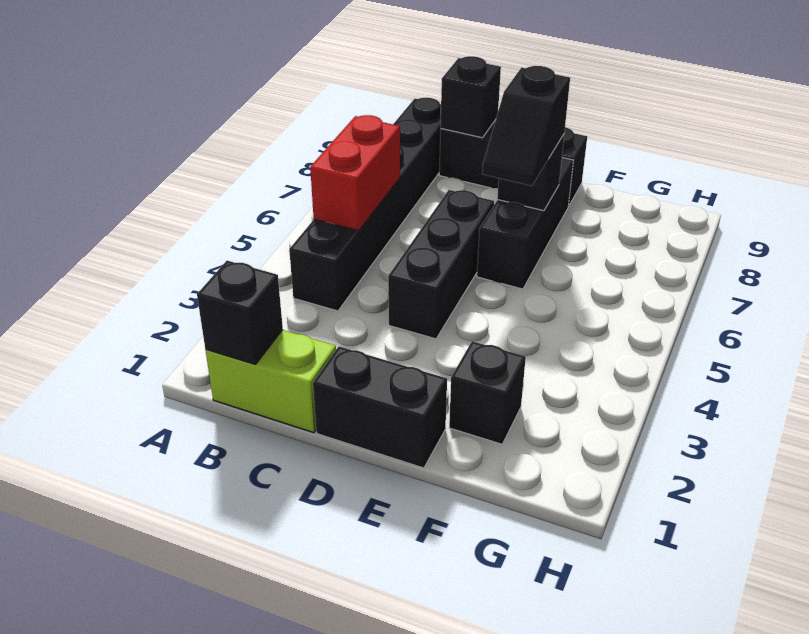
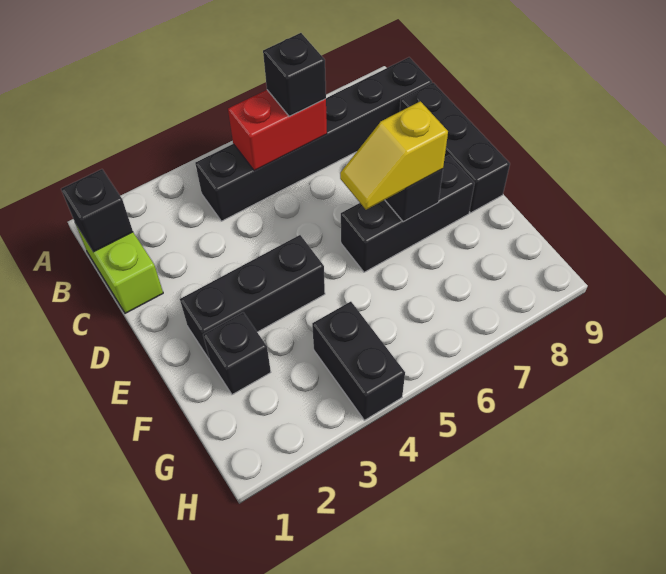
black brick C9 level 2 -> black brick B6 level 3
black brick D1:E1 level 1 -> black brick G4:H4 level 1
black brick D4:D6 level 1 -> black brick E2:E4 level 1
black slope E6:E7 level 3 top 7 -> yellow slope E6:E7 level 3 top 7

